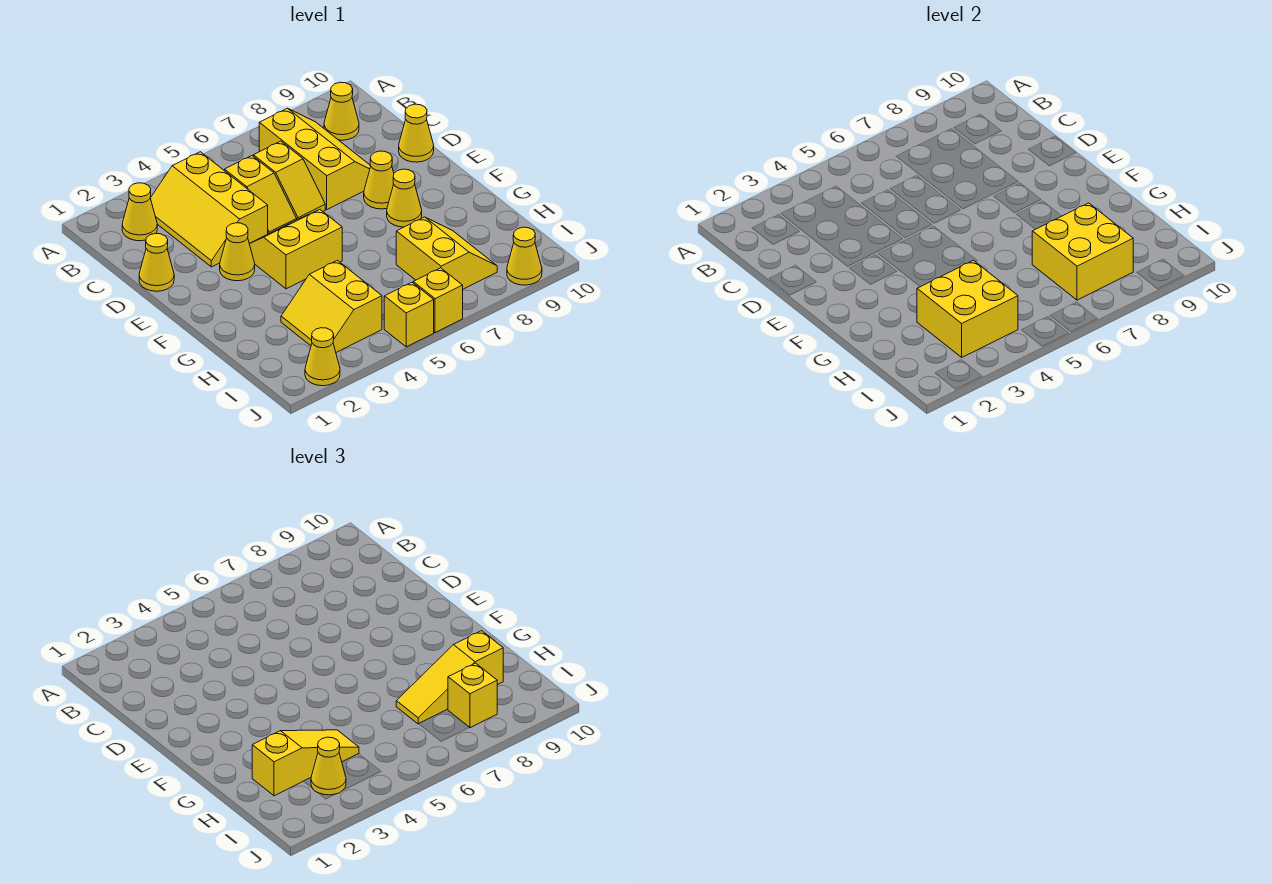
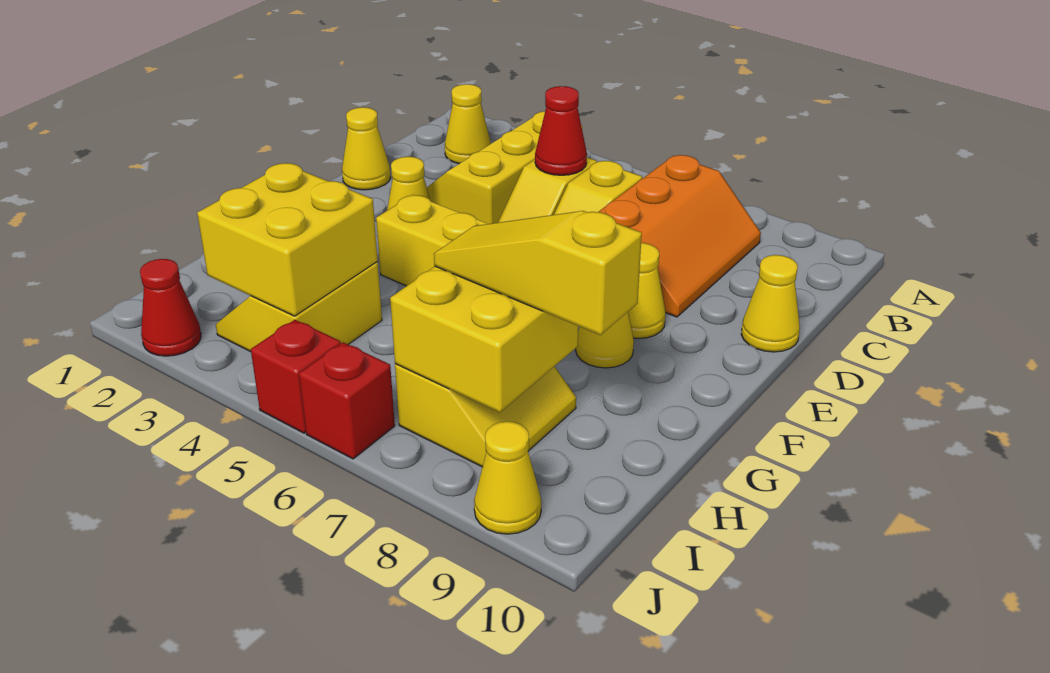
yellow slope B7:D8 level 1 top 7 -> orange slope B7:D8 level 1 top 7
yellow cone B9 level 1 -> none
none -> red cone C5 level 2
yellow slope H2:H4 level 3 top 2 -> none
yellow cone I3 level 3 -> none
yellow brick I8 level 3 -> none
yellow cone J2 level 1 -> red cone J2 level 1
yellow brick J5 level 1 -> red brick J5 level 1
yellow brick J6 level 1 -> red brick J6 level 1

